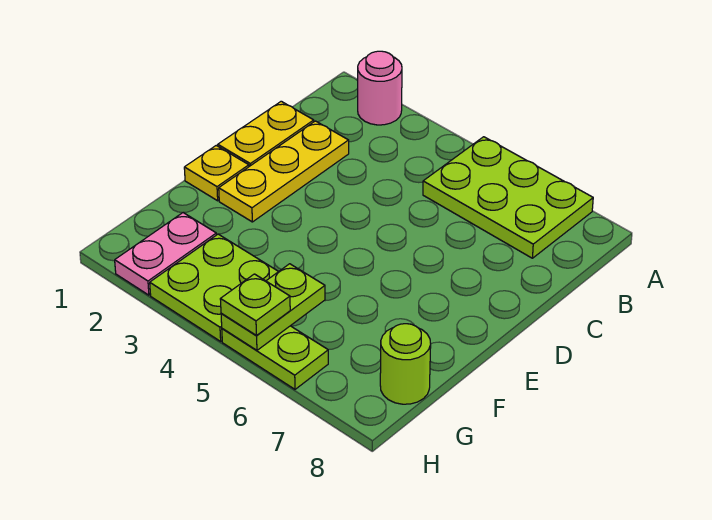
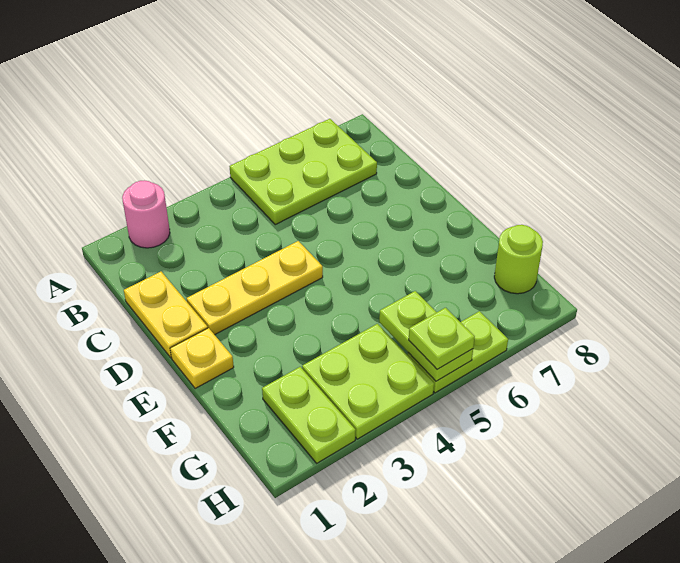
yellow plate C2:E2 level 1 -> yellow plate D2:D4 level 1
pink plate G2:H2 level 1 -> lime plate G2:H2 level 1

